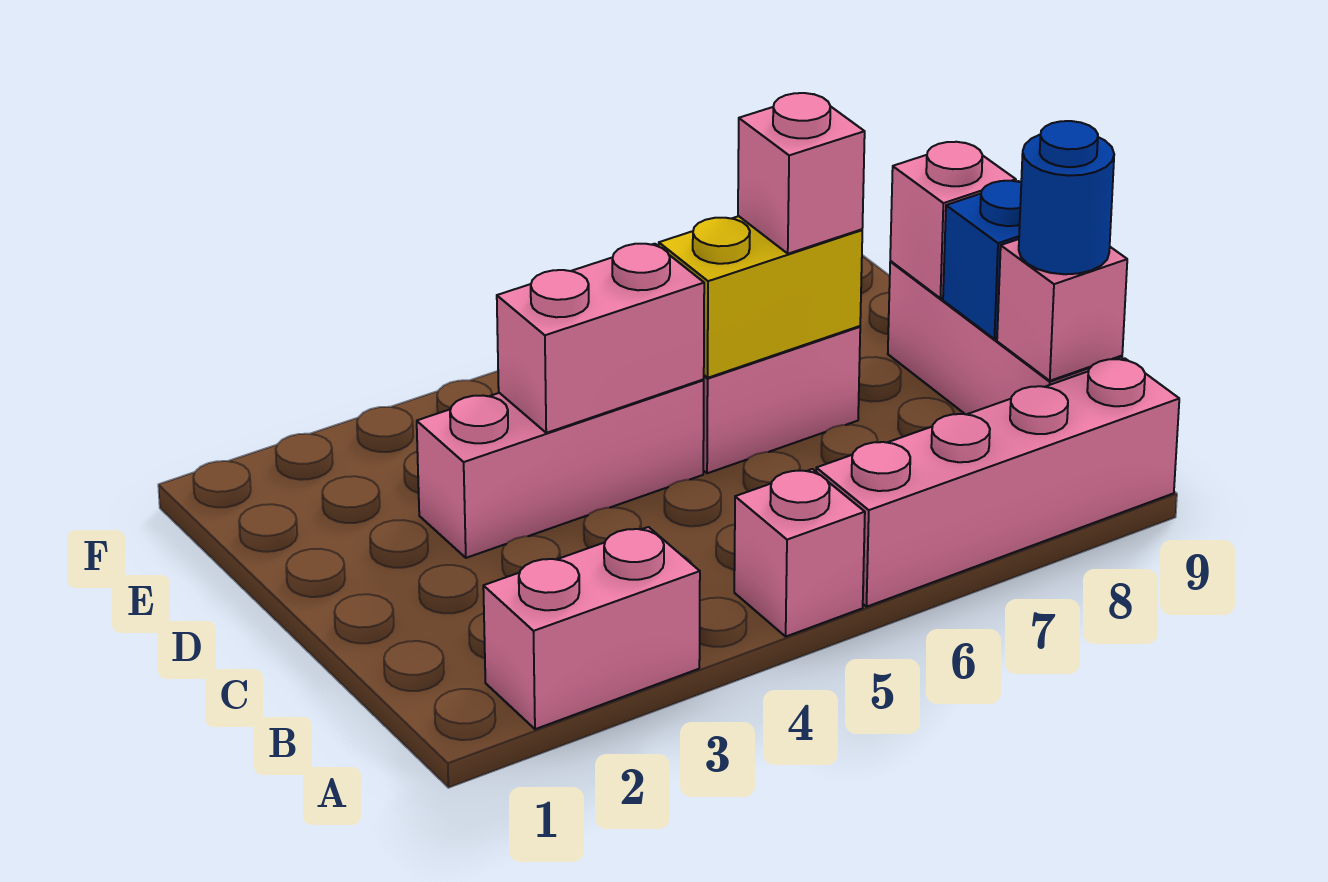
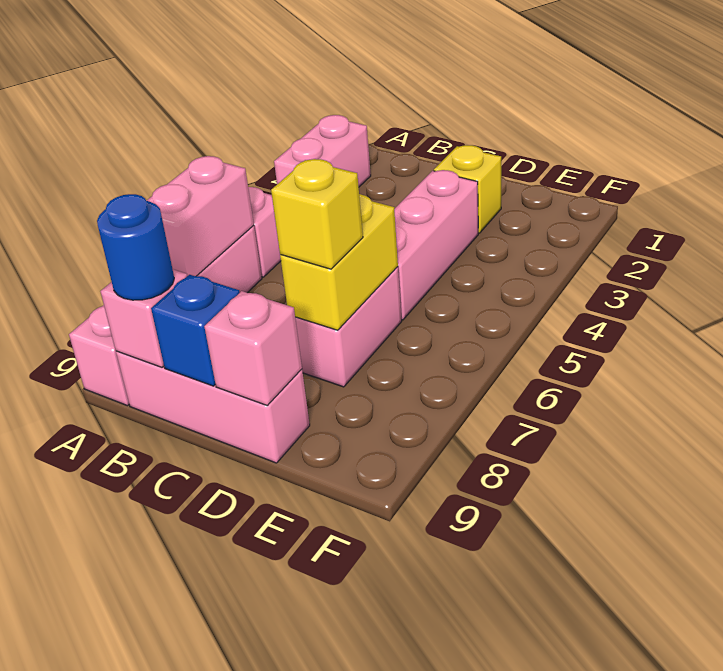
none -> yellow brick D2 level 1
pink brick D4:D5 level 2 -> pink brick A6:A7 level 2
pink brick D7 level 3 -> yellow brick D7 level 3

